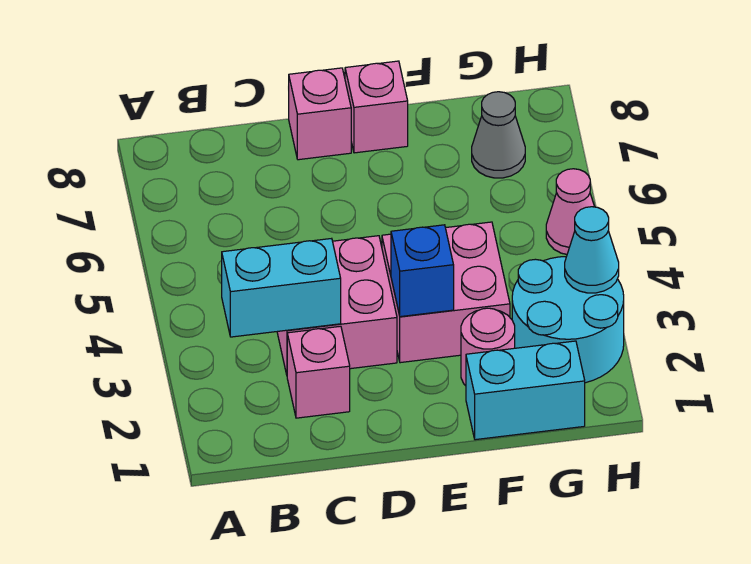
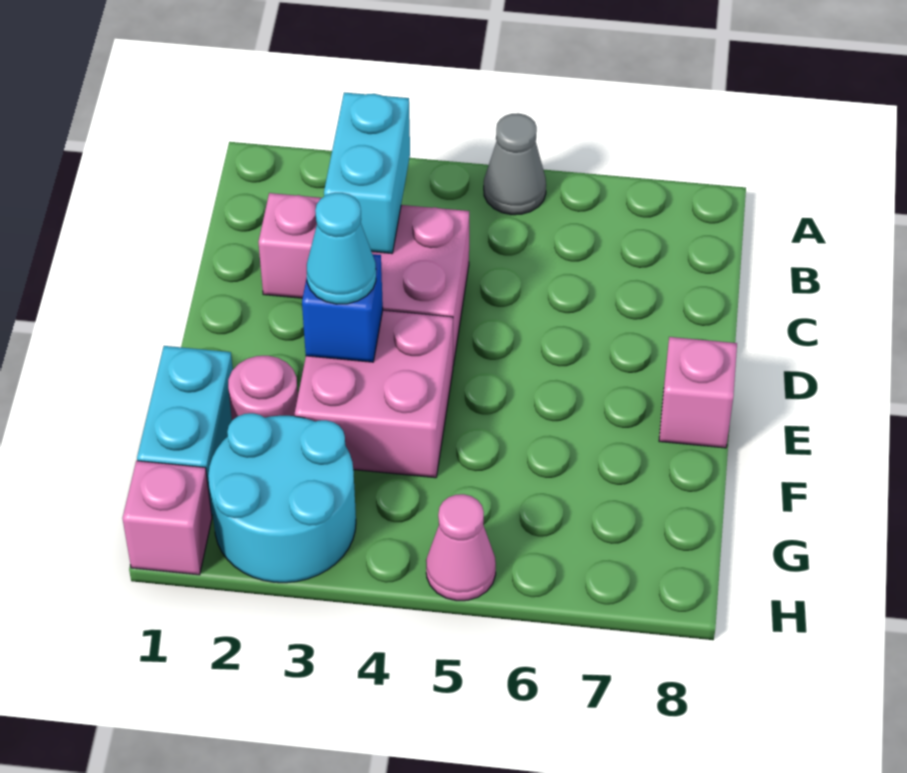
pink brick D8 level 1 -> pink brick H1 level 1
grey cone G7 level 1 -> grey cone A5 level 1
cyan cone H3 level 2 -> cyan cone E3 level 3

